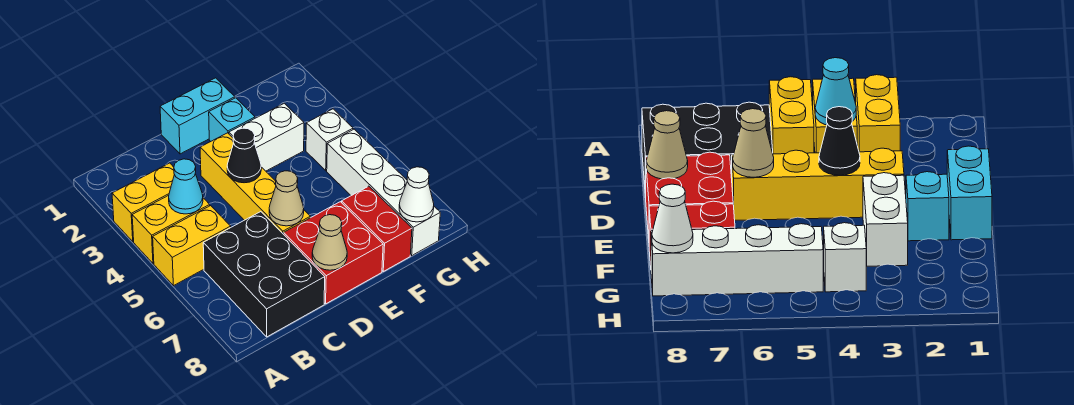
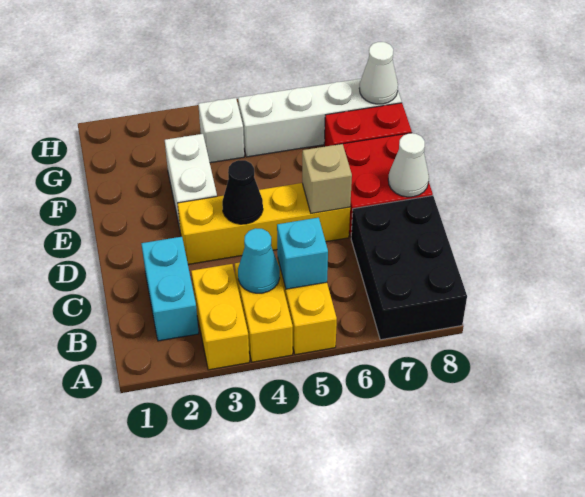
black brick B6:C8 level 1 -> black brick A7:C8 level 1
cyan brick D1:E1 level 1 -> cyan brick B2:C2 level 1
tan cone D6 level 2 -> tan brick D6 level 2
tan cone D8 level 2 -> white cone D8 level 2
cyan brick E2 level 1 -> cyan brick B5 level 2

